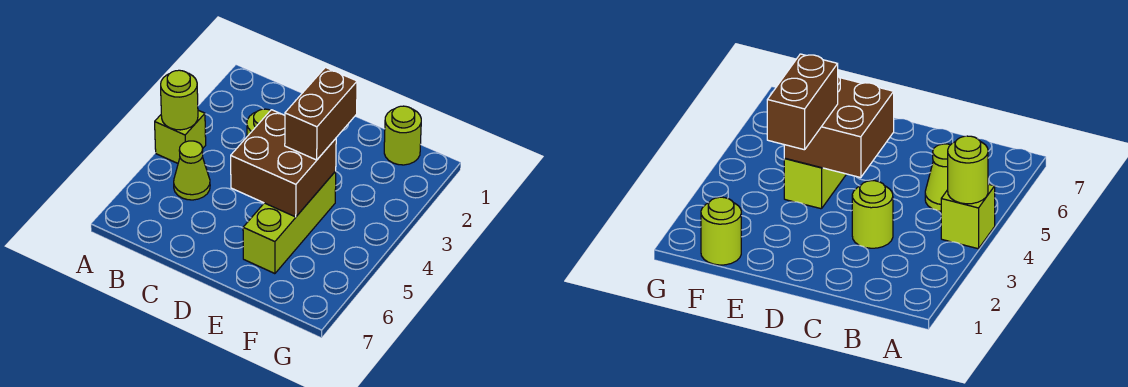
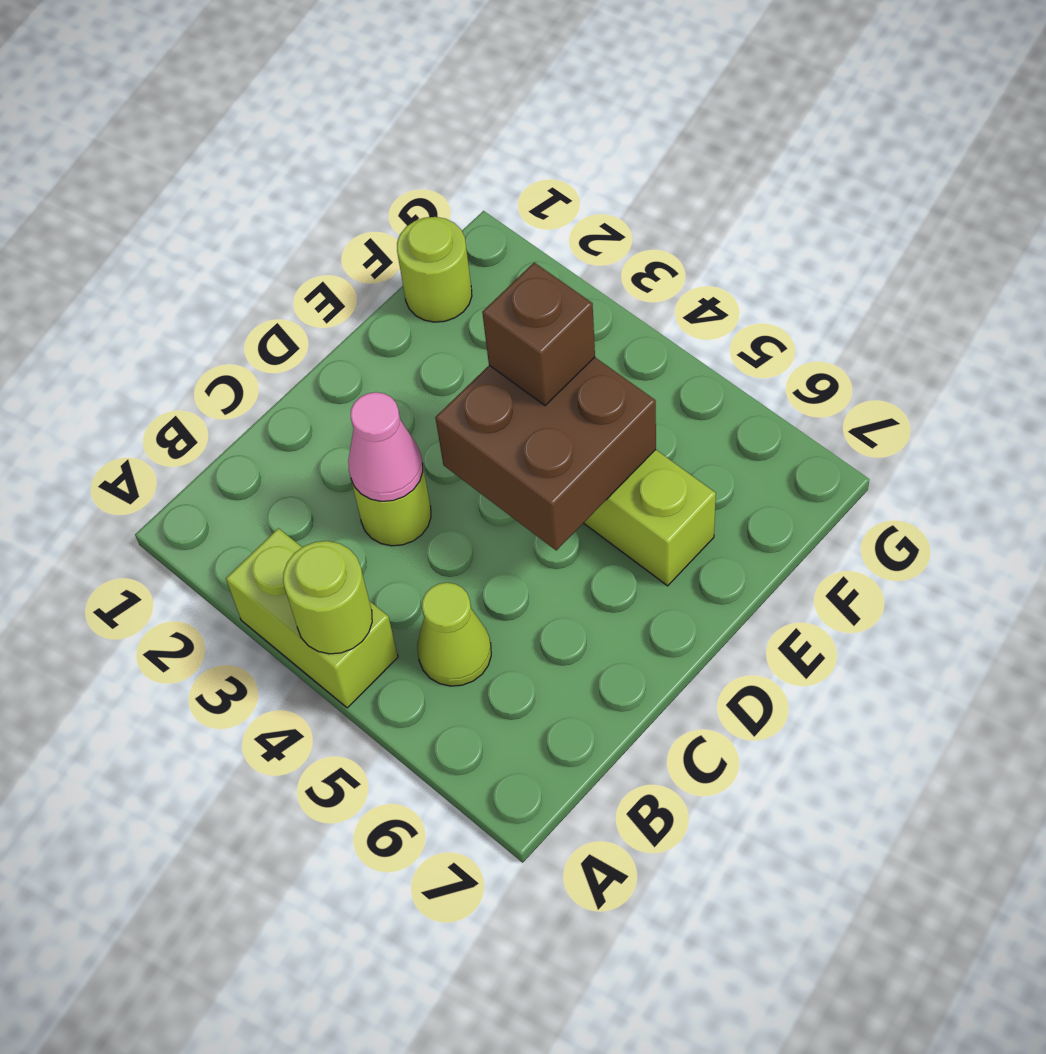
lime brick A4 level 1 -> lime brick A3:A4 level 1
none -> pink cone C3 level 2
brown brick E3:E4 level 3 -> brown brick E4 level 3

